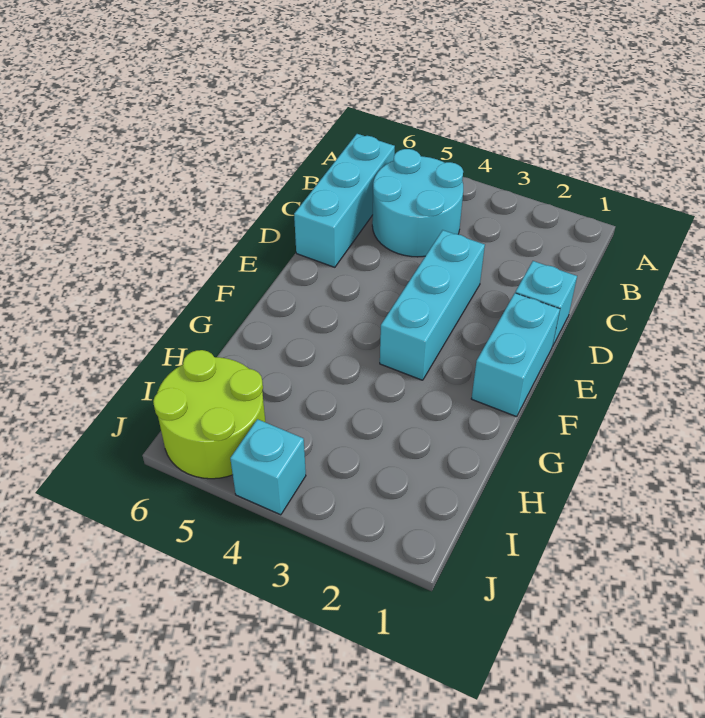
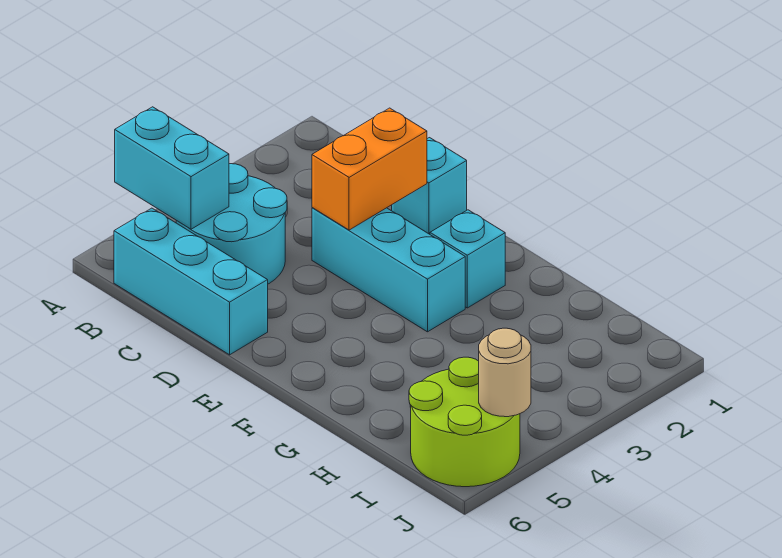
none -> orange brick D2:D3 level 2
cyan brick E1:F1 level 1 -> cyan brick A5:B5 level 2
cyan brick J4 level 1 -> cyan brick F2 level 1
none -> tan round brick J5 level 2

